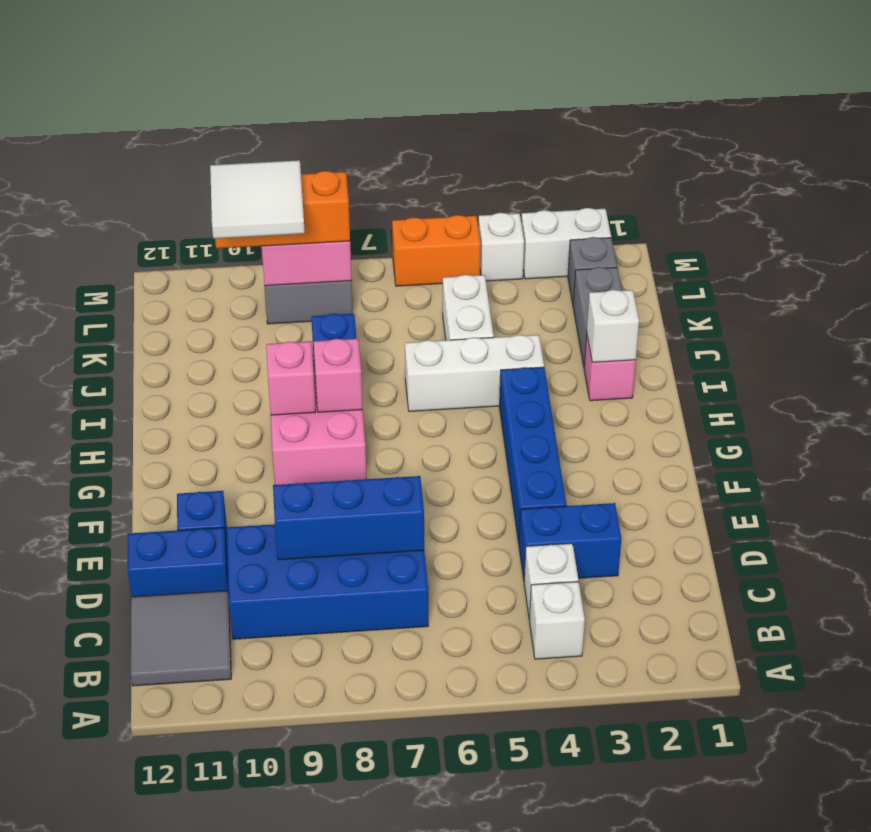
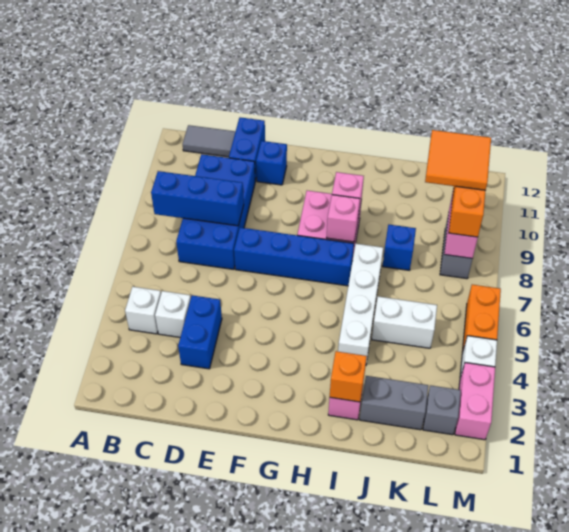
grey tile B11:C12 level 1 -> grey tile B12:C12 level 1
blue brick D7:D9 level 2 -> blue brick B8:D8 level 2
blue brick E4:H4 level 1 -> blue brick E7:H7 level 1
white brick I2 level 2 -> orange brick I2 level 2
white brick I4:I6 level 1 -> white brick I4:I7 level 1
white tile K9:L10 level 4 -> orange tile K9:L10 level 4
white brick M2:M3 level 1 -> pink brick M2:M3 level 1

